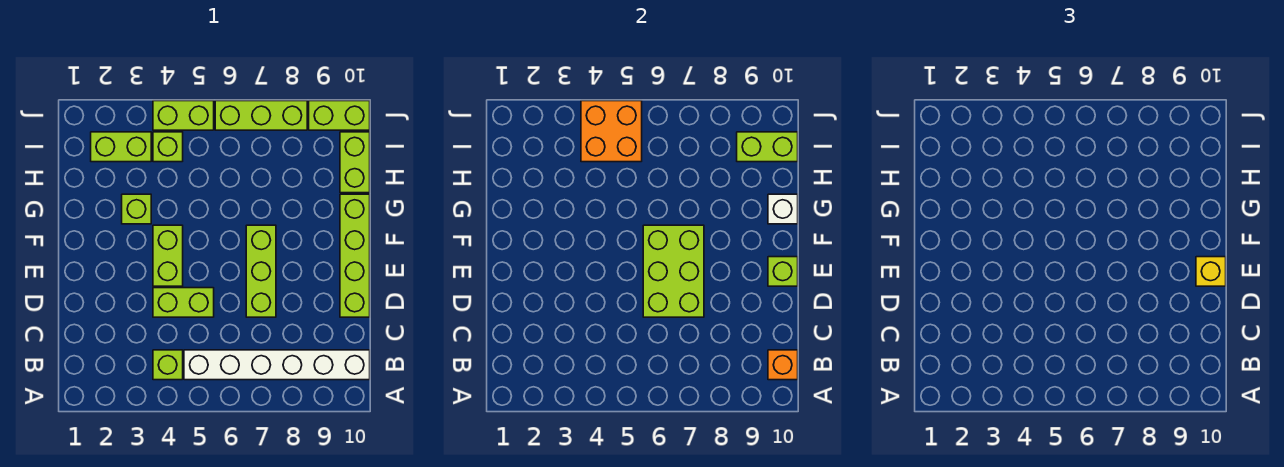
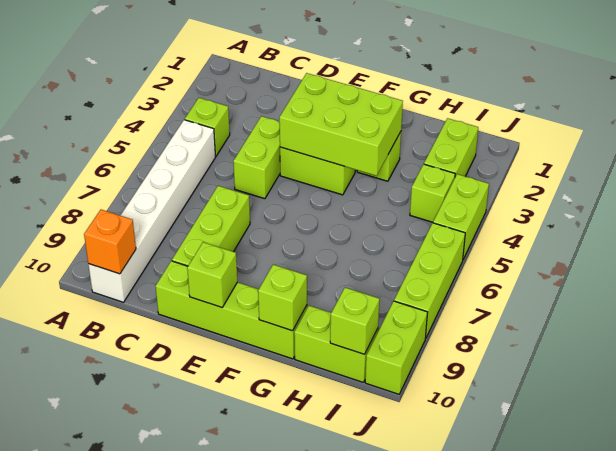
lime brick D6:F7 level 2 -> lime brick E3:G4 level 2
lime brick D7:F7 level 1 -> lime brick D7:D9 level 1
yellow brick E10 level 3 -> none
white brick G10 level 2 -> lime brick G10 level 2
orange brick I4:J5 level 2 -> none
lime brick I9:I10 level 2 -> lime brick I10 level 2

